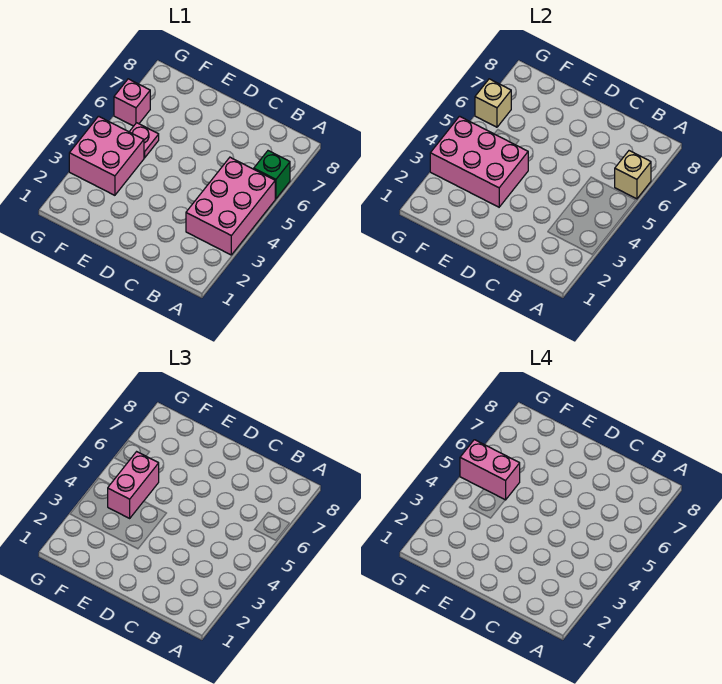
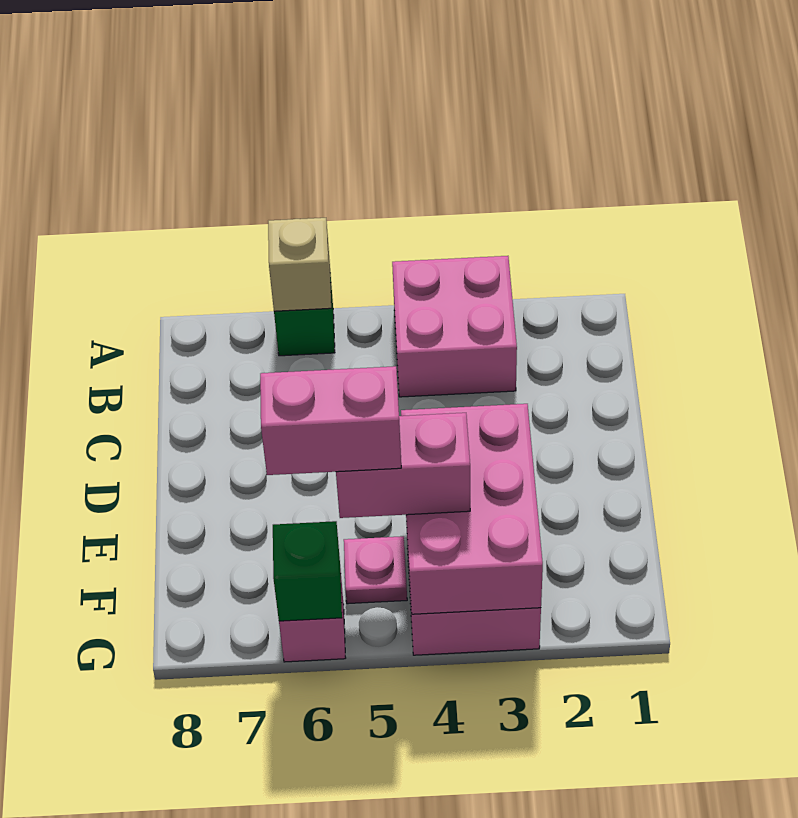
pink brick A3:B5 level 1 -> pink brick A3:B4 level 1
pink brick F5:G5 level 4 -> pink brick F5:F6 level 4
tan brick G6 level 2 -> green brick G6 level 2

